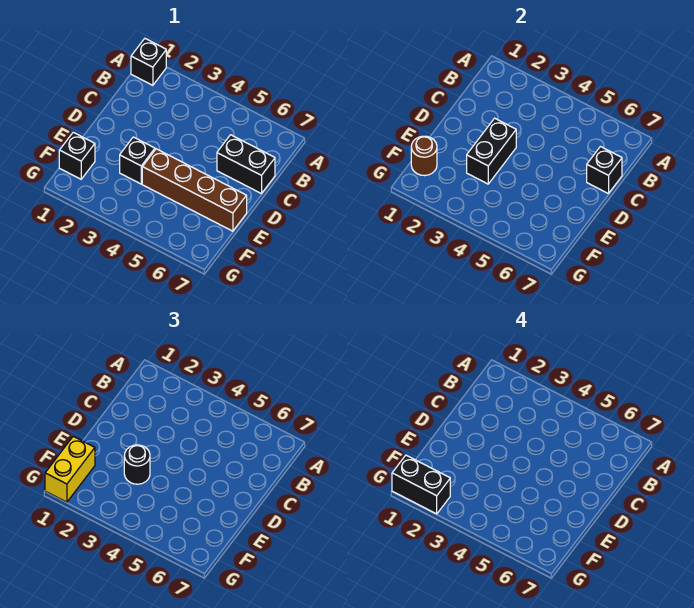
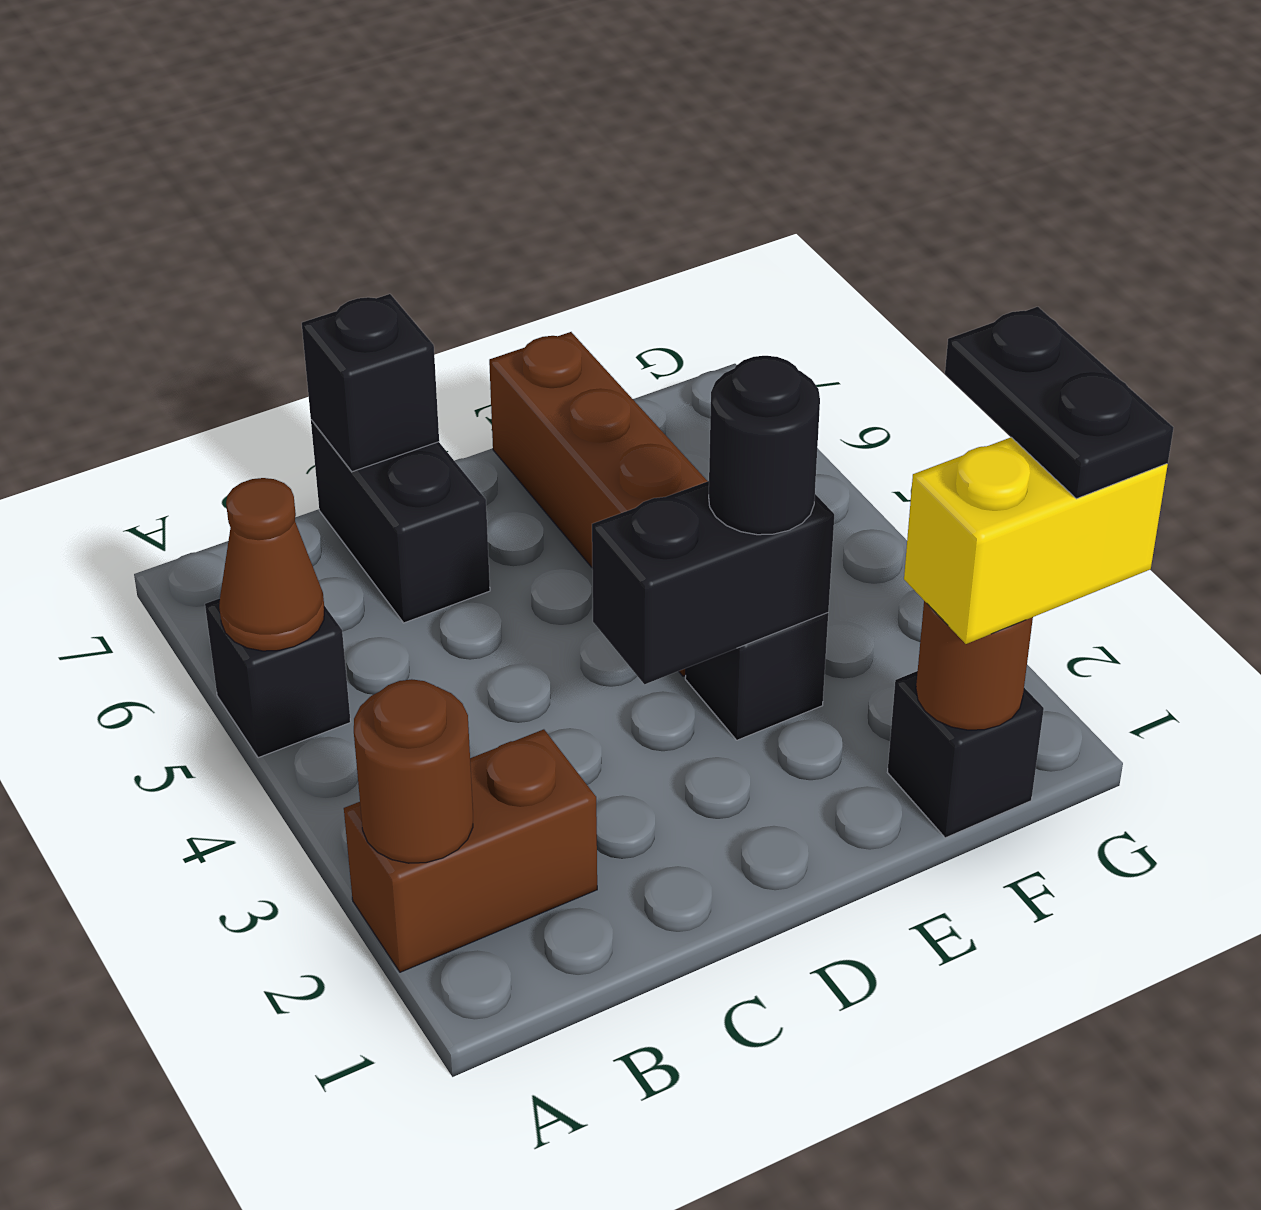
black brick A1 level 1 -> black brick A5 level 1
none -> brown brick A2:B2 level 1
none -> brown round brick A2 level 2
none -> brown cone A5 level 2
black brick G1:G2 level 4 -> black plate G1:G2 level 4

